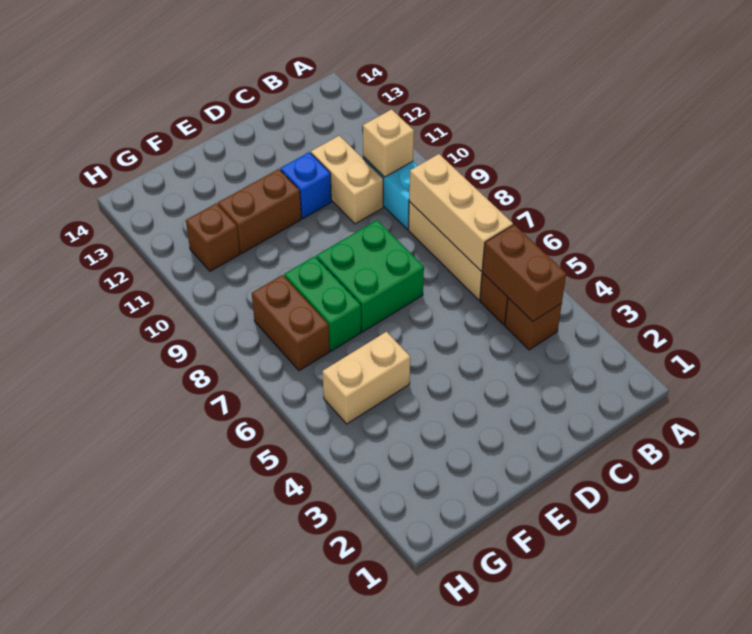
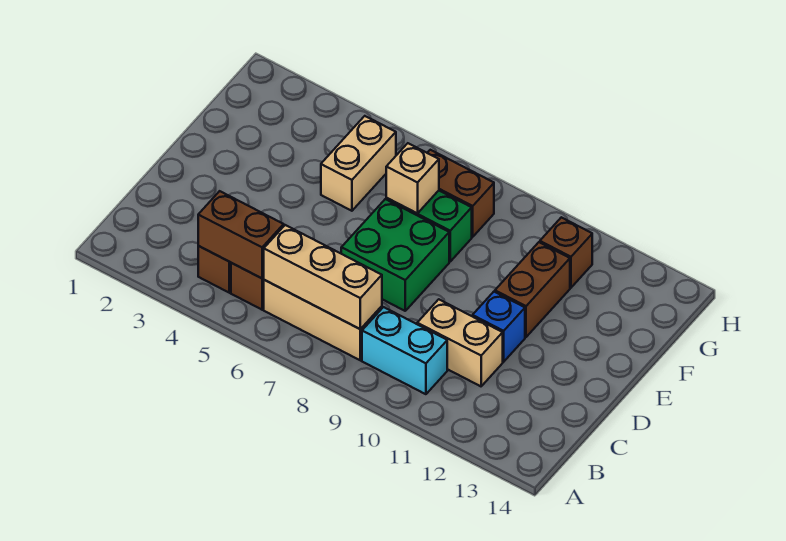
tan brick B10 level 2 -> tan brick F7 level 2

